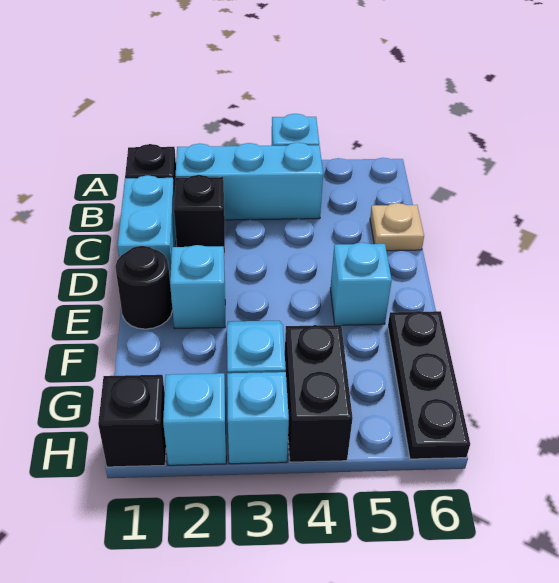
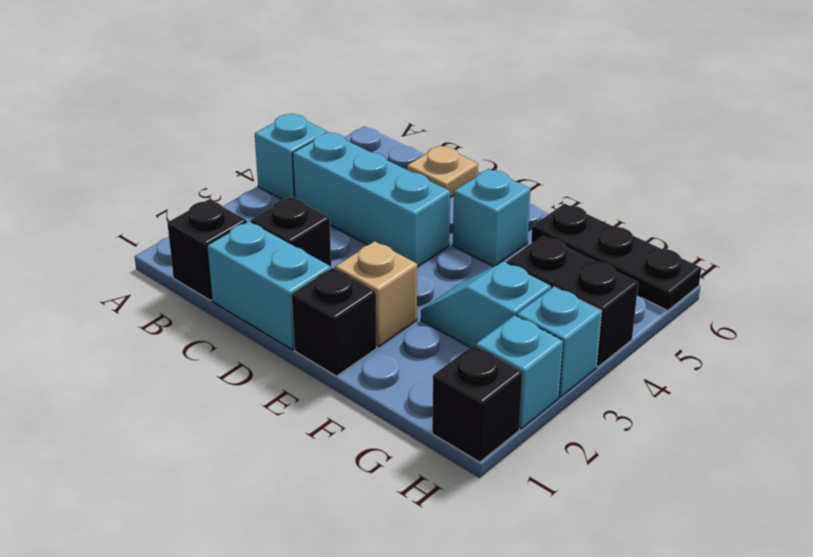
cyan brick B2:B4 level 1 -> cyan brick B4:D4 level 1
black round brick E1 level 1 -> black brick E1 level 1
cyan brick E2 level 1 -> tan brick E2 level 1

